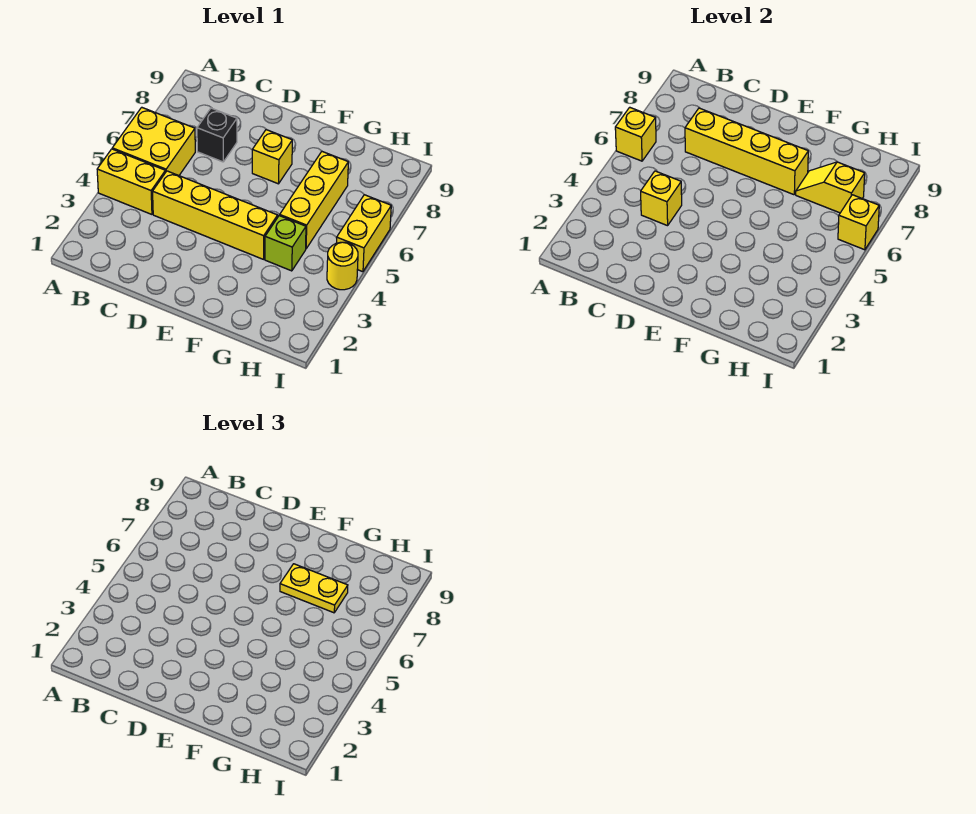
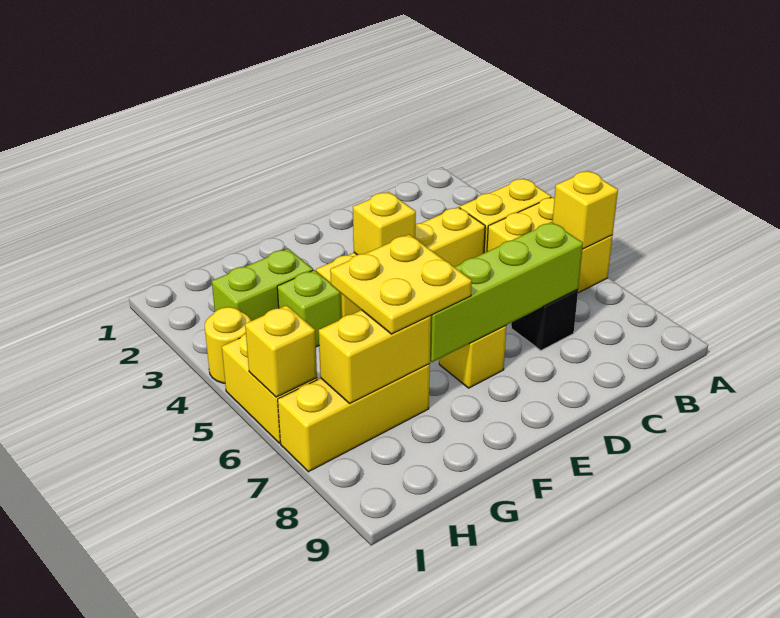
yellow brick C4 level 2 -> yellow brick E4 level 2
yellow brick C7:F7 level 2 -> lime brick C7:F7 level 2
yellow plate F7:G7 level 3 -> yellow plate F6:G7 level 3
none -> lime brick G3:H3 level 1
yellow brick G5:G7 level 1 -> yellow brick G7:I7 level 1
yellow slope G7:H7 level 2 top H -> yellow brick G7:H7 level 2

